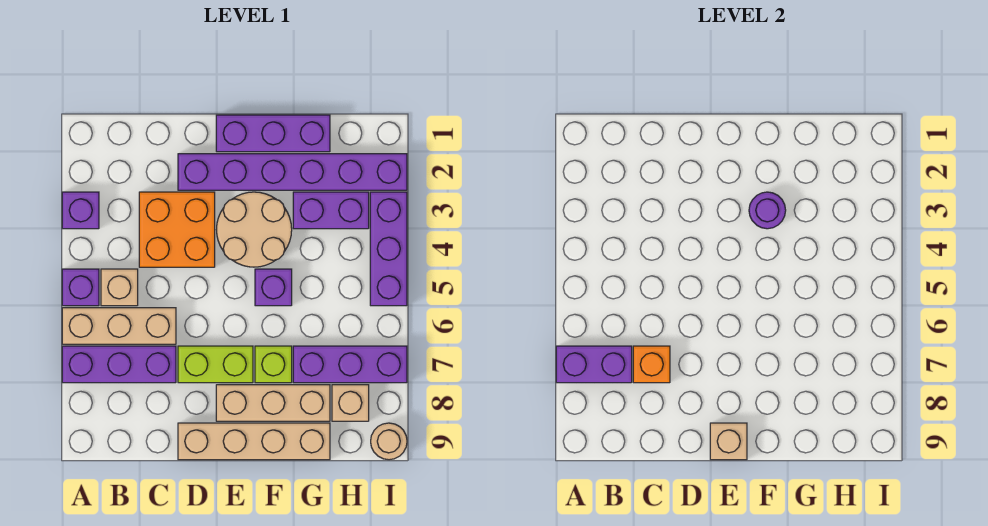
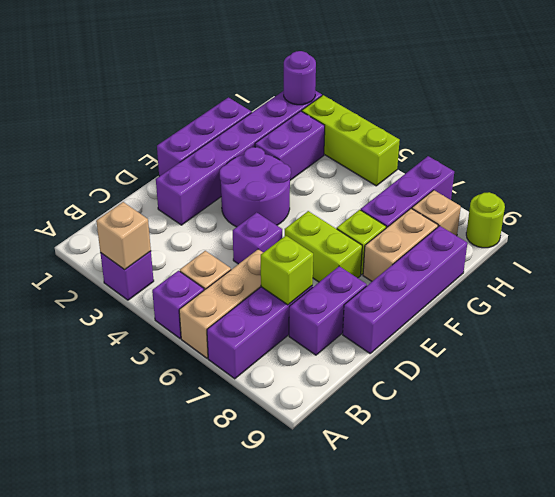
purple brick A7:B7 level 2 -> purple brick C8:D8 level 1
orange brick C3:D4 level 1 -> none
orange brick C7 level 2 -> lime brick C7 level 2
lime brick D7:E7 level 1 -> lime brick E6:E7 level 1
tan brick D9:G9 level 1 -> purple brick D9:G9 level 1
tan round brick E3:F4 level 1 -> purple round brick E3:F4 level 1
tan brick E8:G8 level 1 -> tan brick F8:G8 level 1
tan brick E9 level 2 -> tan brick A3 level 2
purple round brick F3 level 2 -> purple round brick I2 level 2
purple brick F5 level 1 -> purple brick D5 level 1
purple brick I3:I5 level 1 -> lime brick I3:I5 level 1
tan round brick I9 level 1 -> lime round brick I9 level 1

